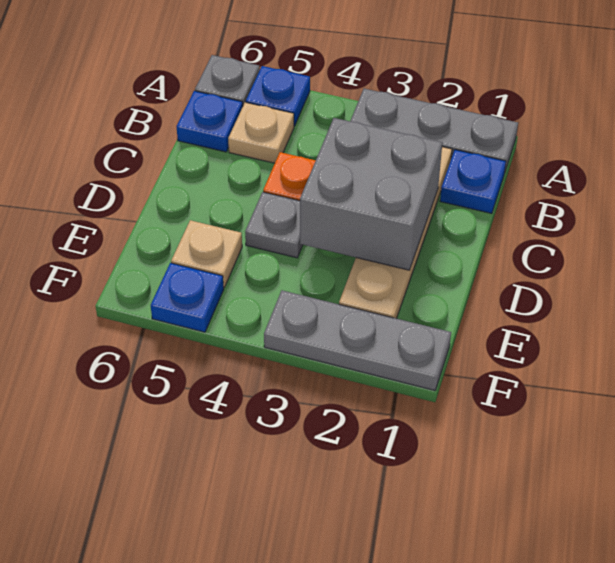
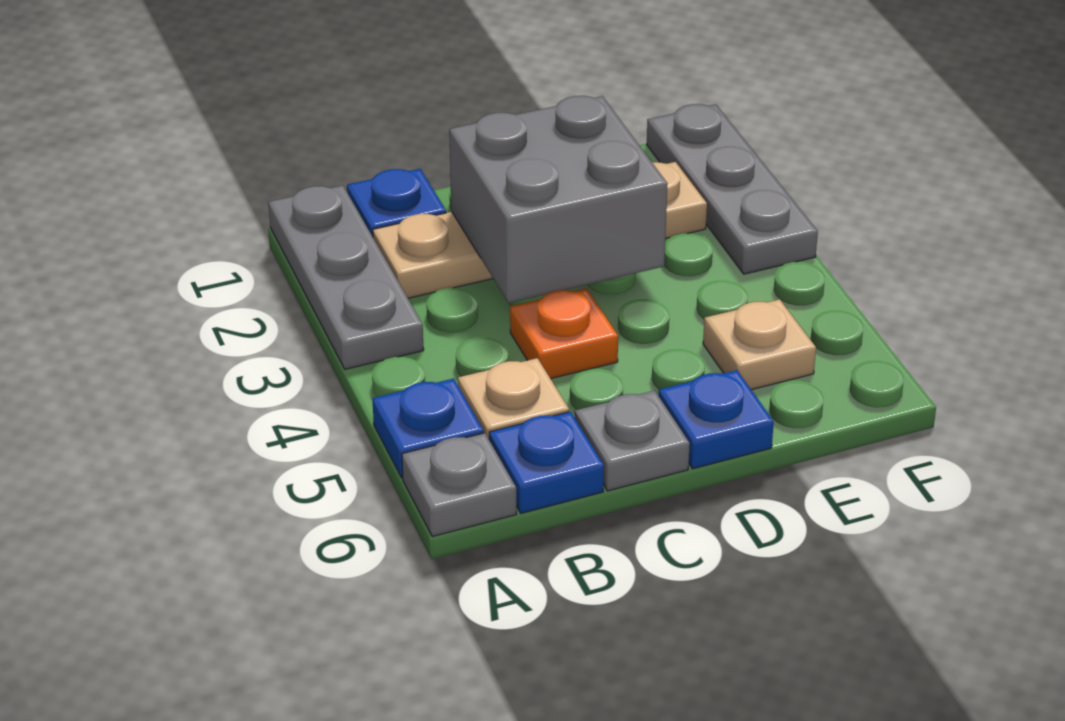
grey plate D4 level 1 -> grey plate C6 level 1
blue plate F5 level 1 -> blue plate D6 level 1

